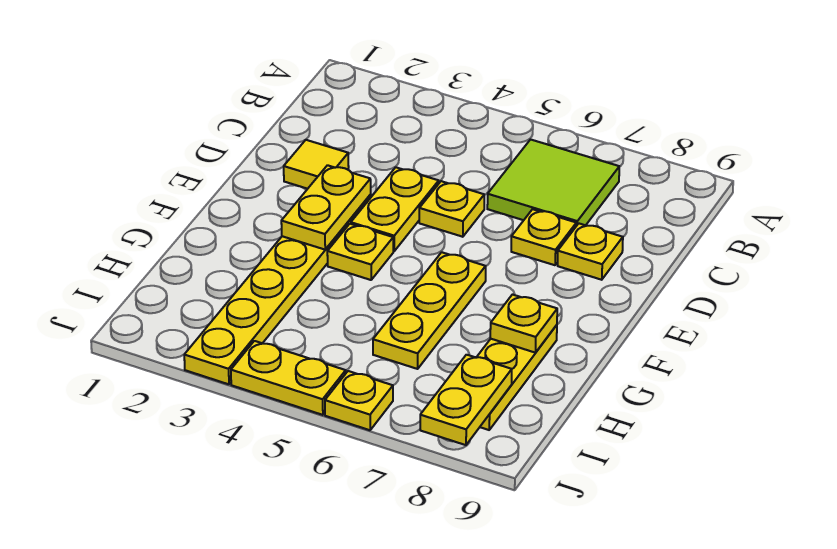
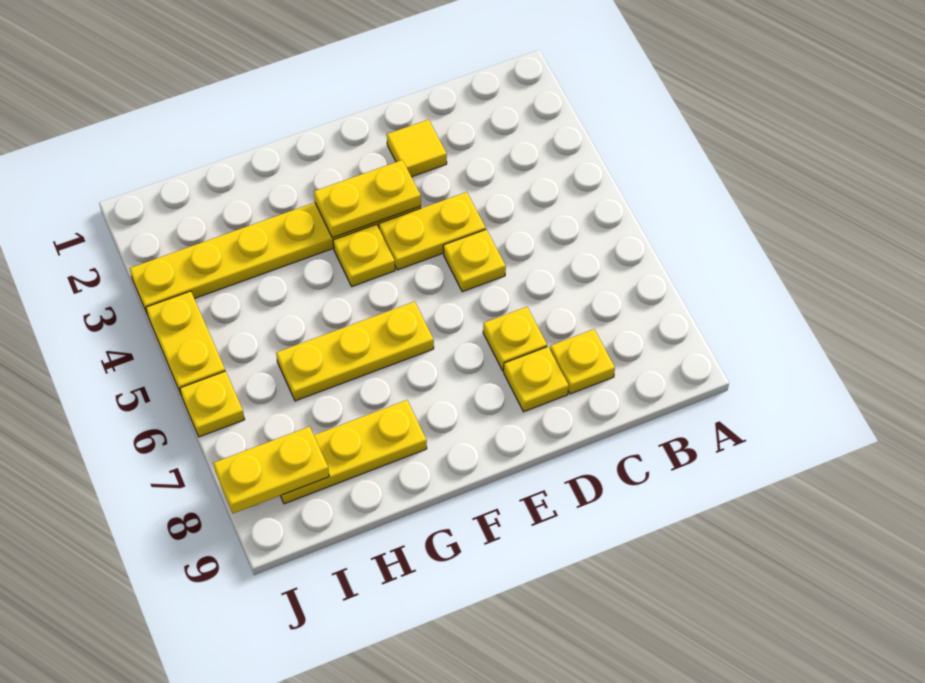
lime tile B6:C7 level 1 -> none
yellow plate G8 level 2 -> yellow plate C8 level 1

